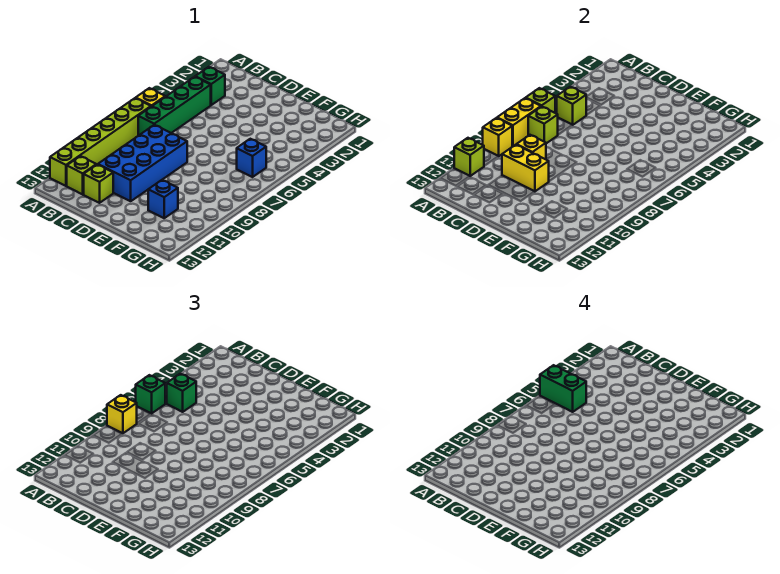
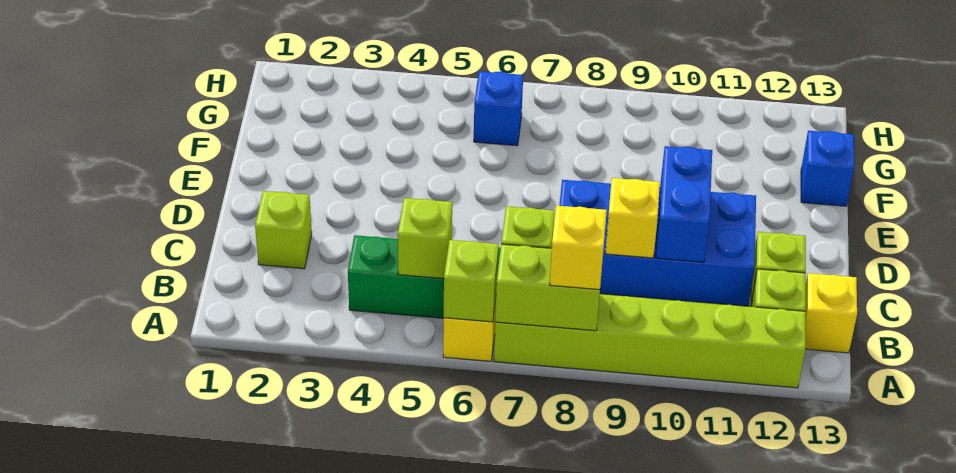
green brick A5:B5 level 4 -> none
green brick A6 level 3 -> none
yellow brick A7:A8 level 2 -> lime brick A7:A8 level 2
yellow brick A9 level 2 -> yellow brick B13 level 1
lime brick A11 level 2 -> lime brick C2 level 1
green brick B3 level 1 -> none
green brick B5 level 3 -> none
yellow brick C10:D10 level 2 -> blue brick C10:D10 level 2
blue brick F11 level 1 -> blue brick F13 level 1

